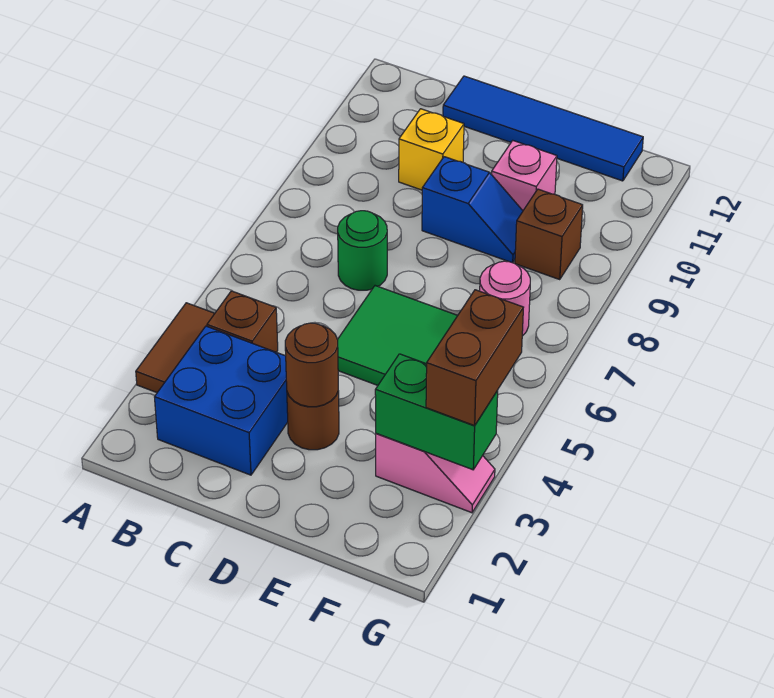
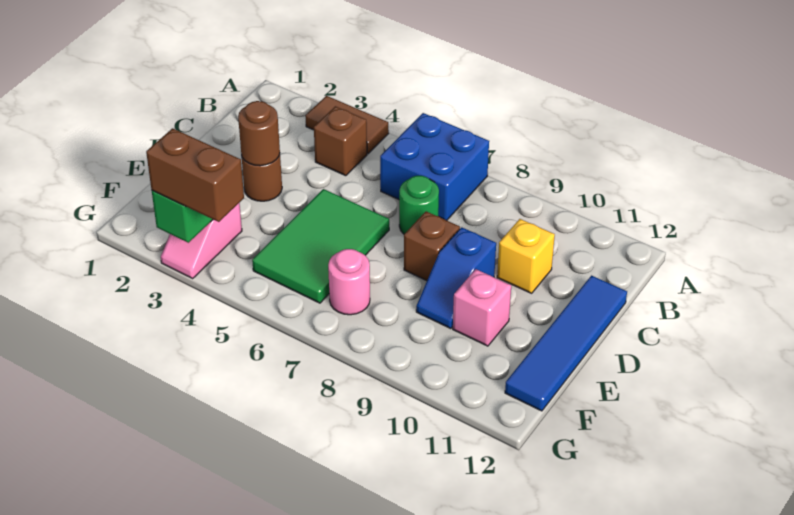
blue brick B2:C3 level 1 -> blue brick A6:B7 level 1
brown brick F9 level 1 -> brown brick D8 level 1

